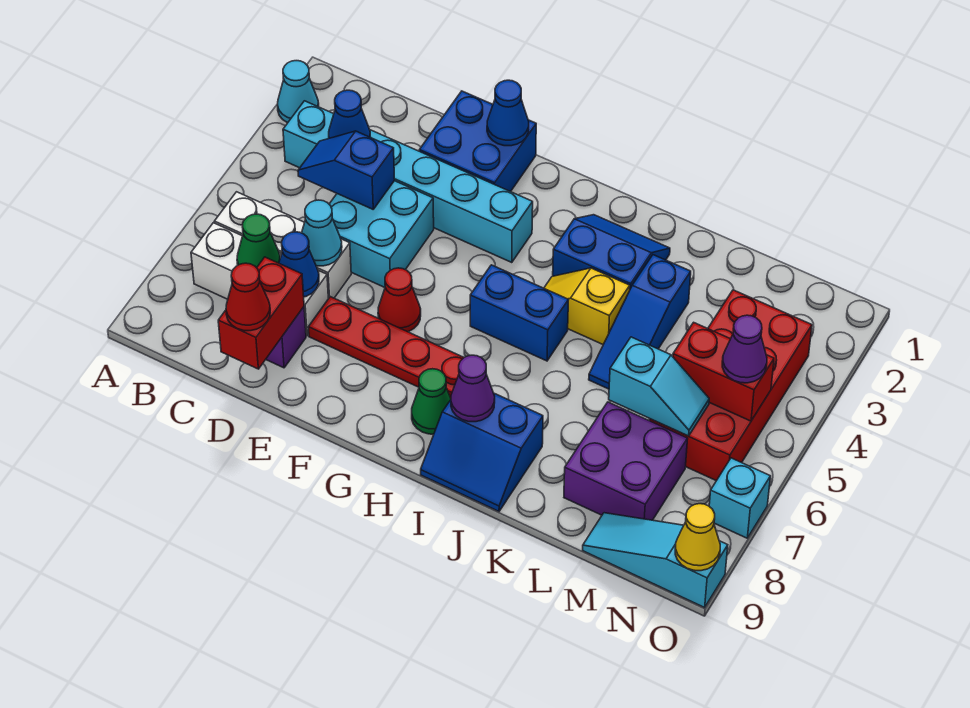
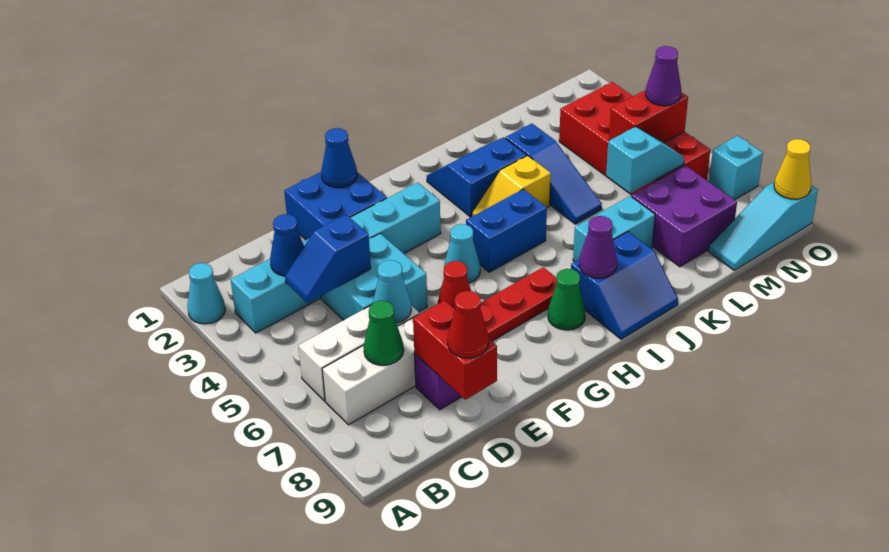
blue cone D7 level 2 -> none
none -> cyan cone G5 level 1
none -> cyan brick J7:K7 level 1

